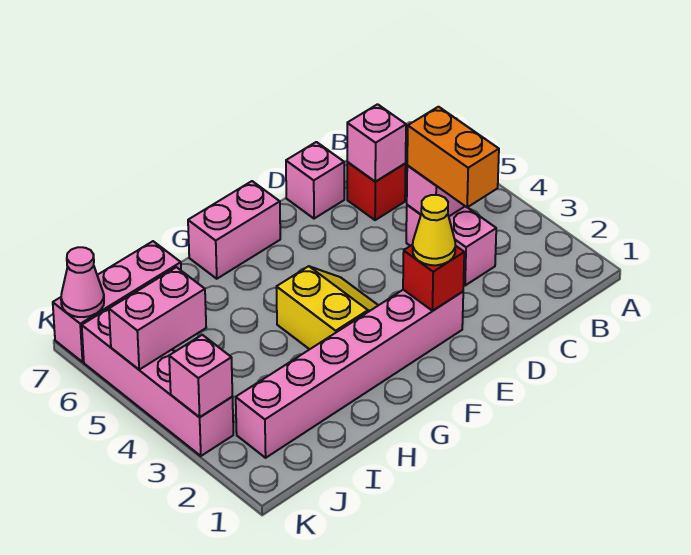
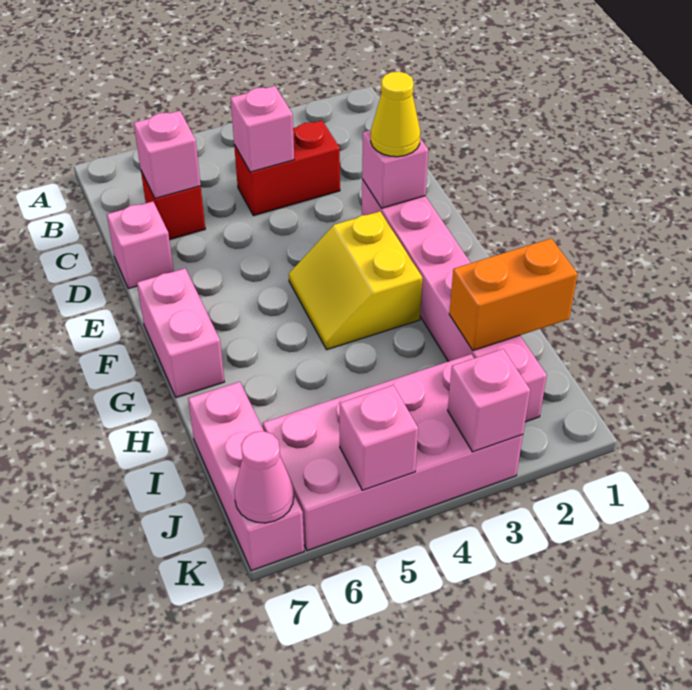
pink brick C3:C4 level 1 -> red brick C3:C4 level 1
orange brick C3:C4 level 3 -> orange brick I1:I2 level 2
red brick E2 level 2 -> pink brick E2 level 2
yellow slope F3:G4 level 1 top G -> yellow slope F3:G4 level 1 top 3
pink brick J5:K5 level 2 -> pink brick K5 level 2
pink brick K3:K6 level 1 -> pink brick J3:K6 level 1

